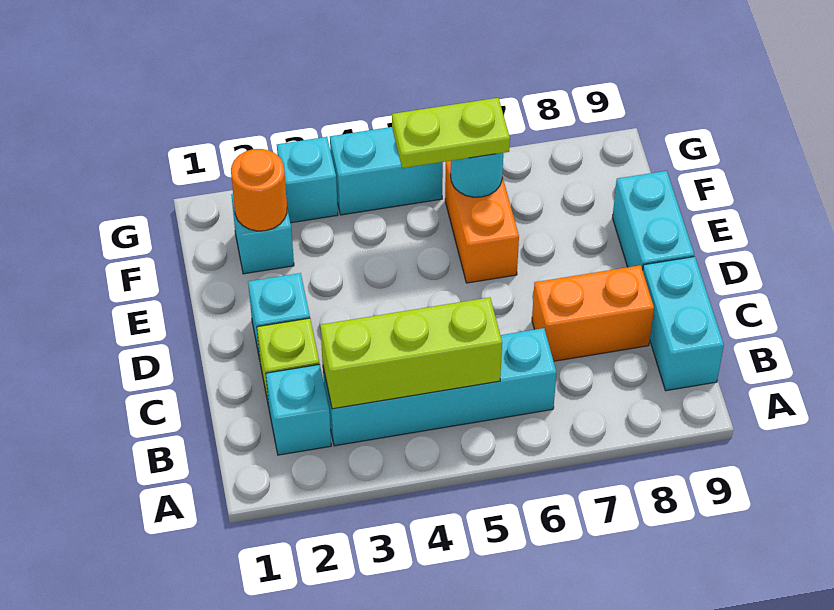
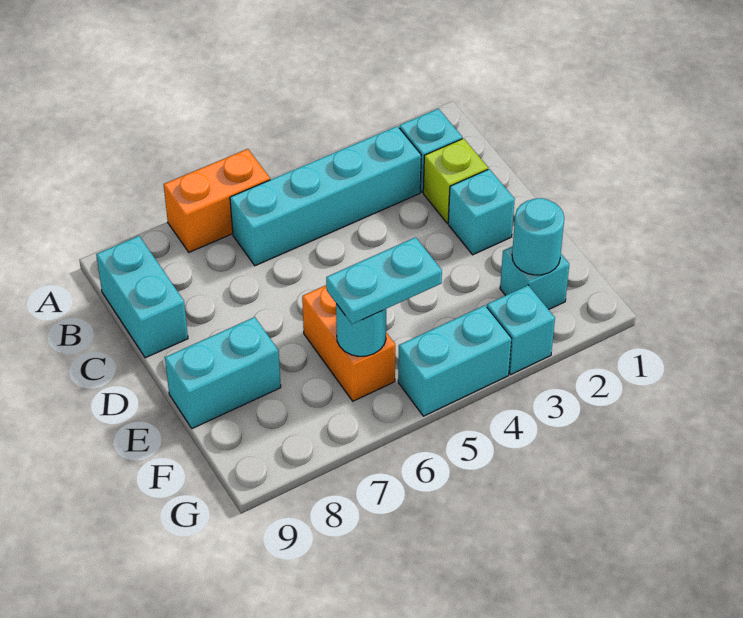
lime brick B3:B5 level 2 -> none
orange brick C7:C8 level 1 -> orange brick A6:A7 level 1
cyan brick D9:E9 level 1 -> cyan brick E8:E9 level 1
orange round brick F2 level 2 -> cyan round brick F2 level 2
lime plate F5:F6 level 3 -> cyan plate F5:F6 level 3

